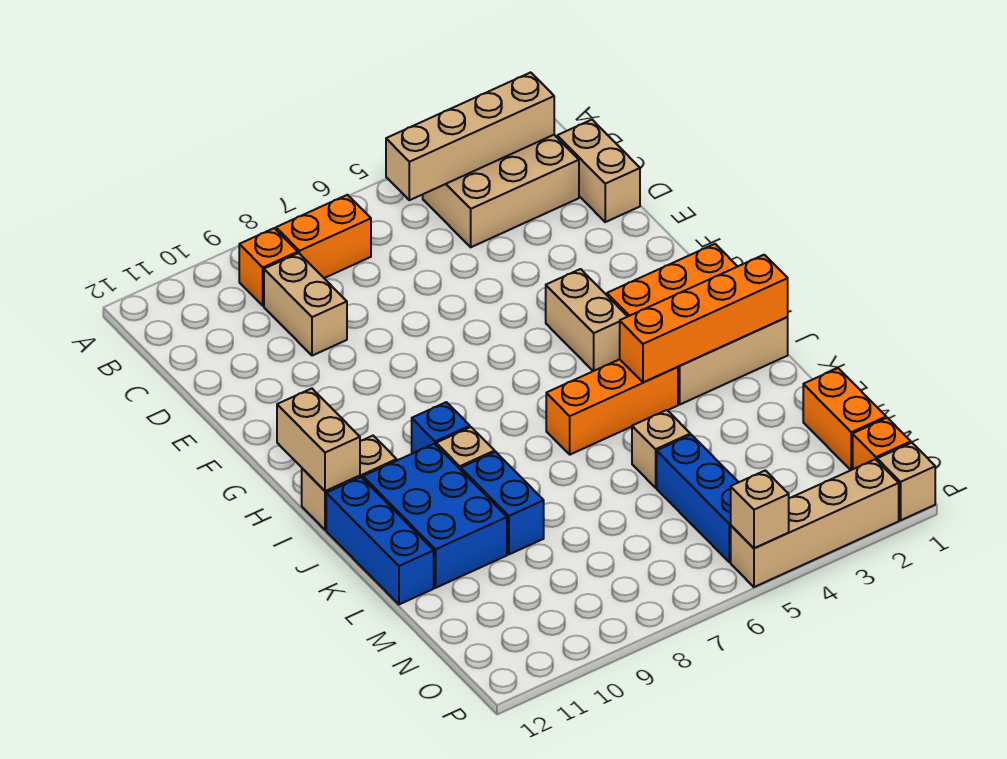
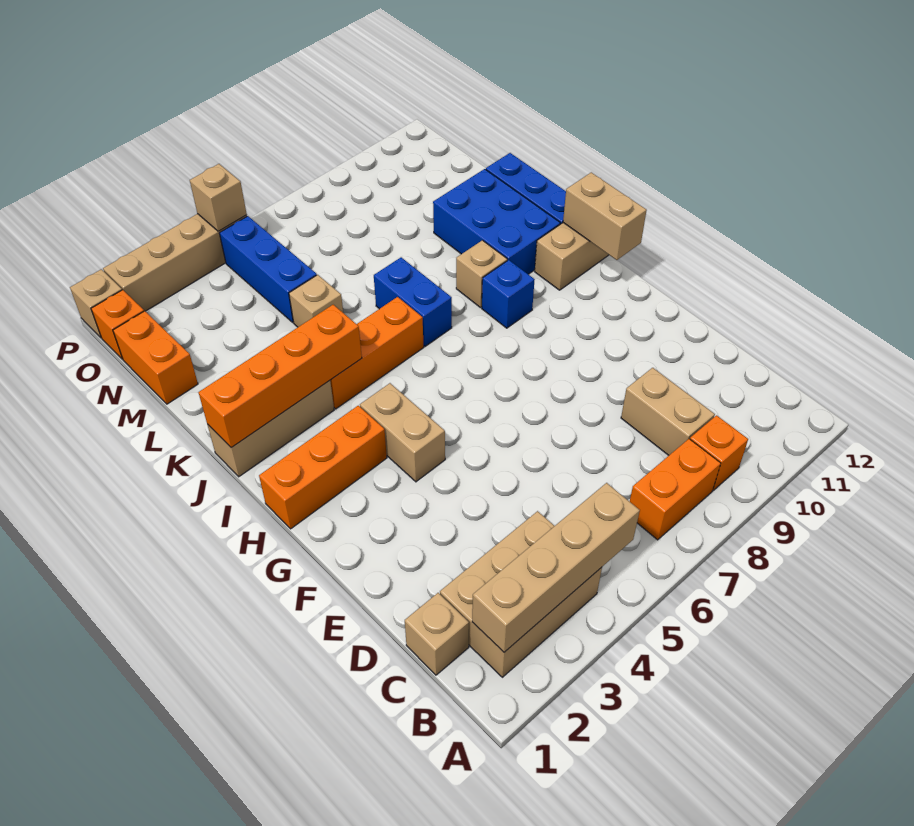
tan brick C1:D1 level 1 -> tan brick C1 level 1
blue brick K9:L9 level 1 -> blue brick J7:K7 level 1

